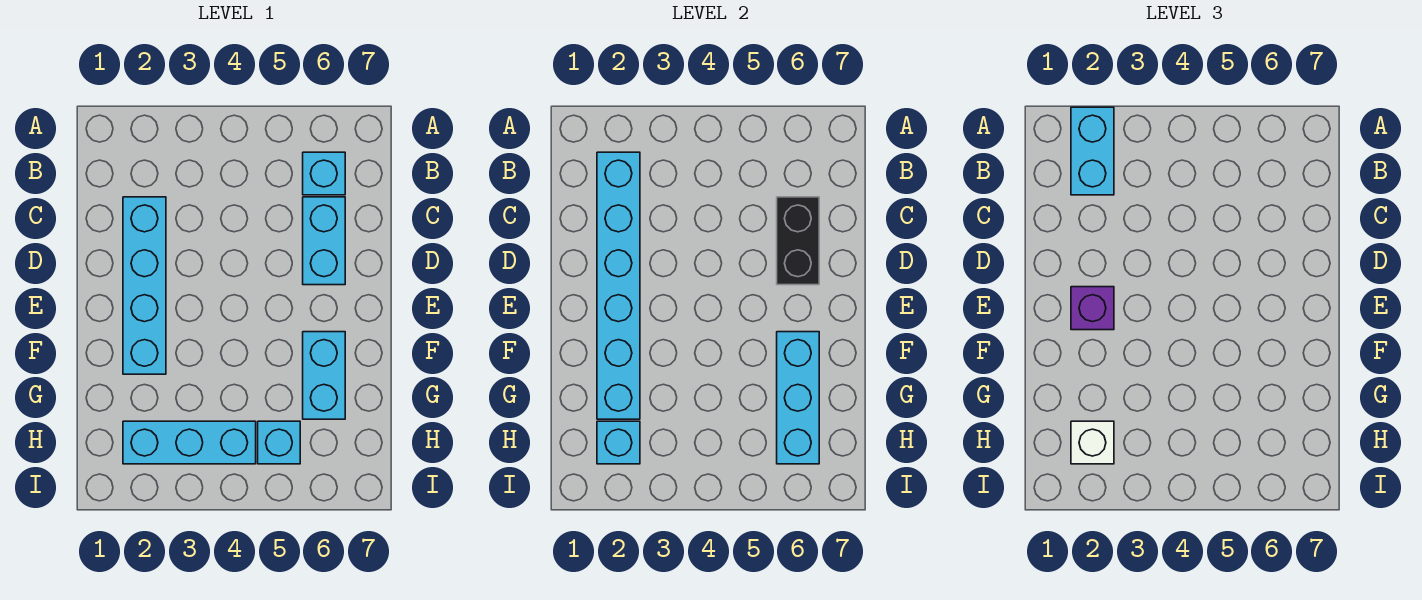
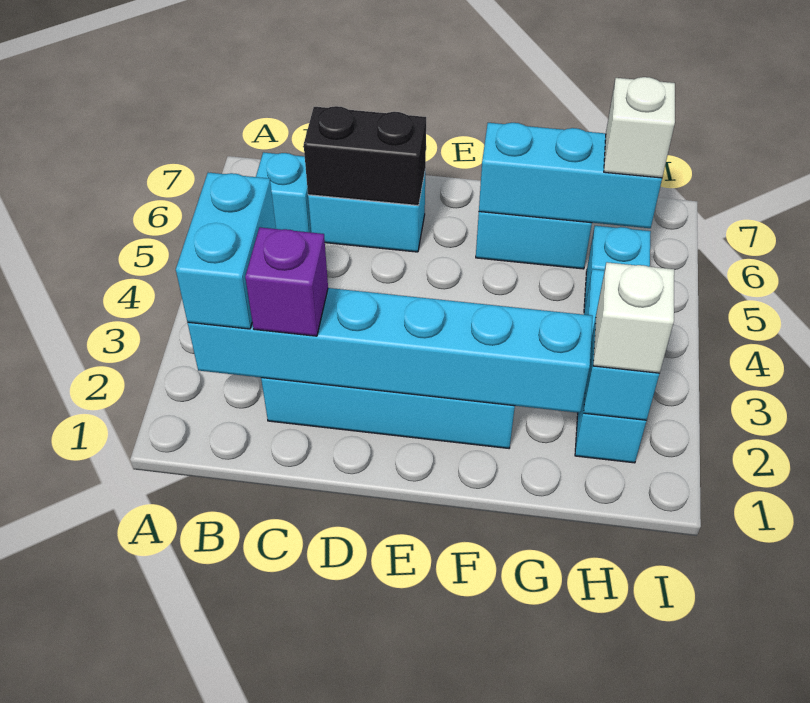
cyan brick A2:B2 level 3 -> cyan brick B2:B3 level 3
purple brick E2 level 3 -> purple brick C2 level 3
none -> white brick H6 level 3

